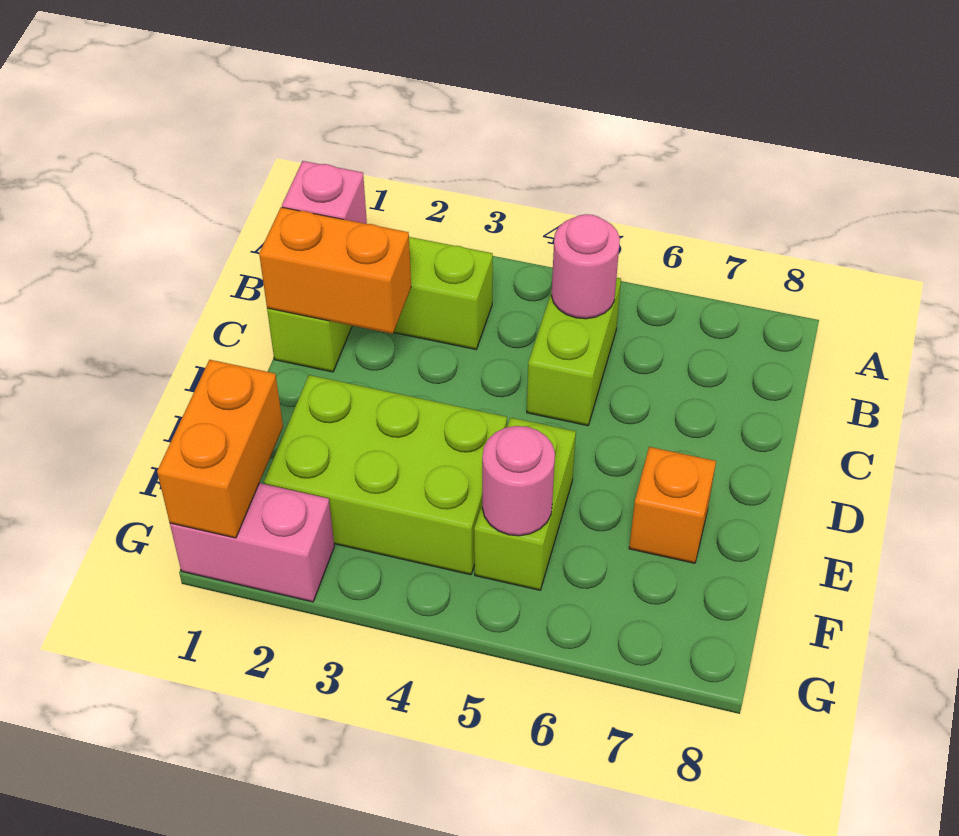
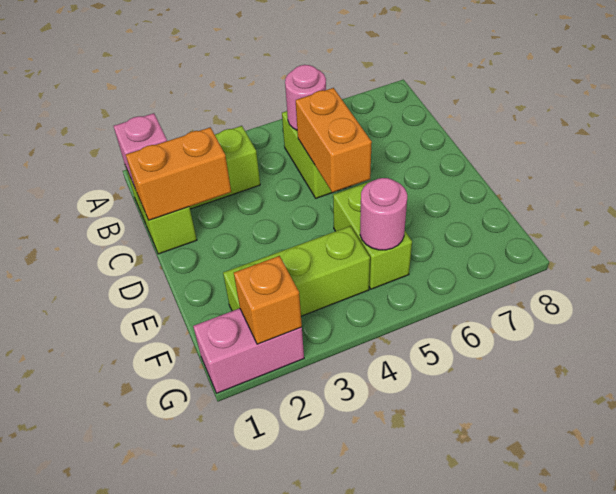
lime brick E2:F4 level 1 -> lime brick F2:F4 level 1
orange brick E7 level 1 -> orange brick G2 level 2
orange brick F1:G1 level 2 -> orange brick C5:D5 level 2

